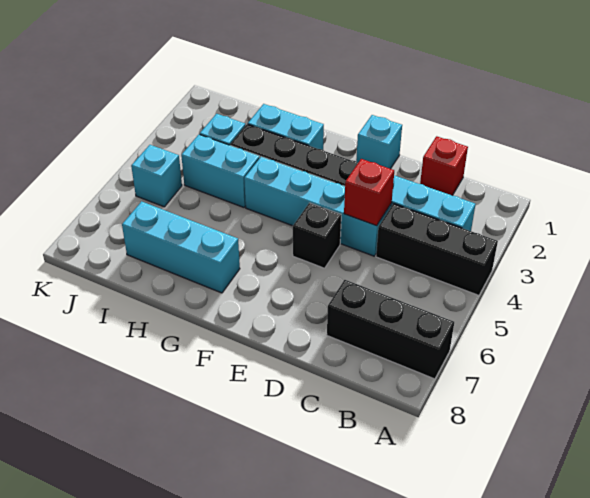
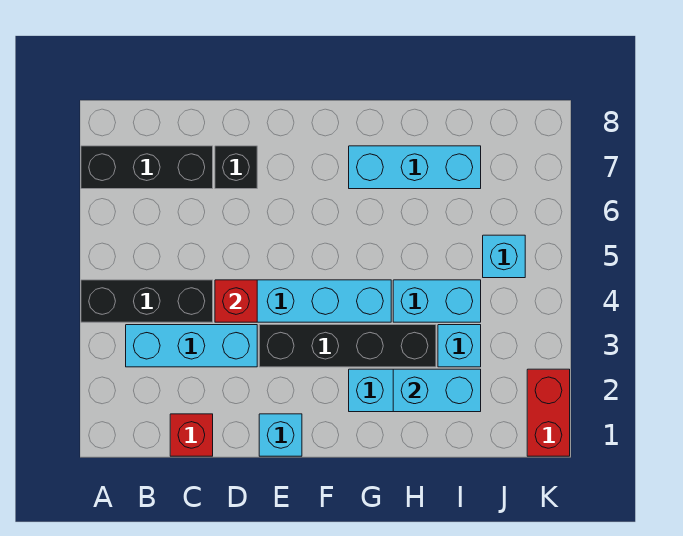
black brick E5 level 1 -> black brick D7 level 1
none -> cyan brick H2:I2 level 2
none -> red brick K1:K2 level 1

